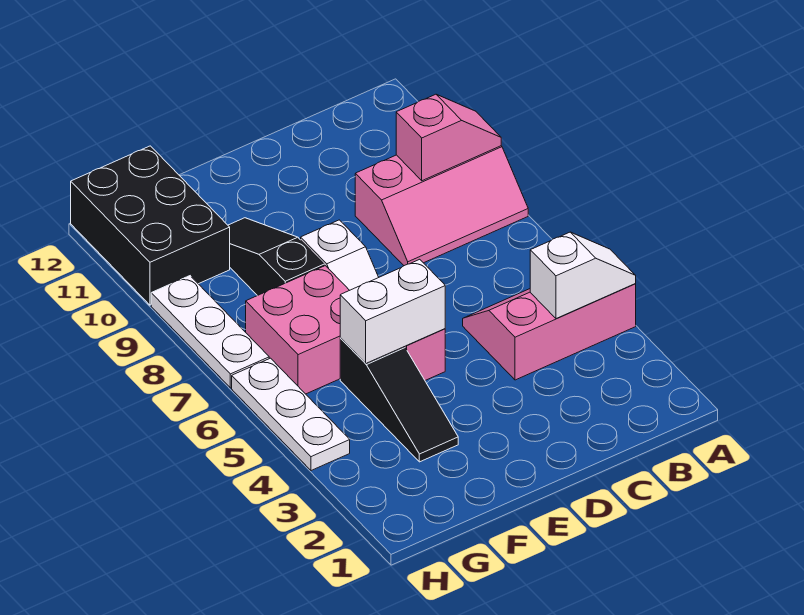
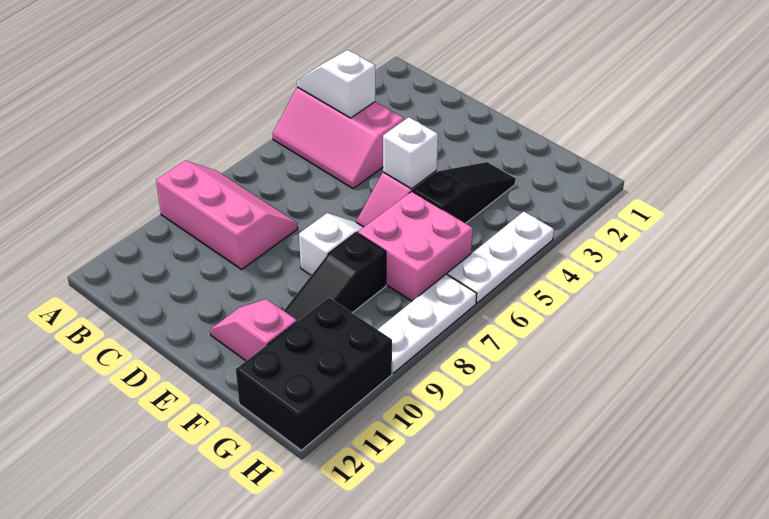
pink slope A9:B9 level 2 top B -> pink slope E11:F11 level 1 top F
white brick E5:F5 level 2 -> white brick E5 level 2

